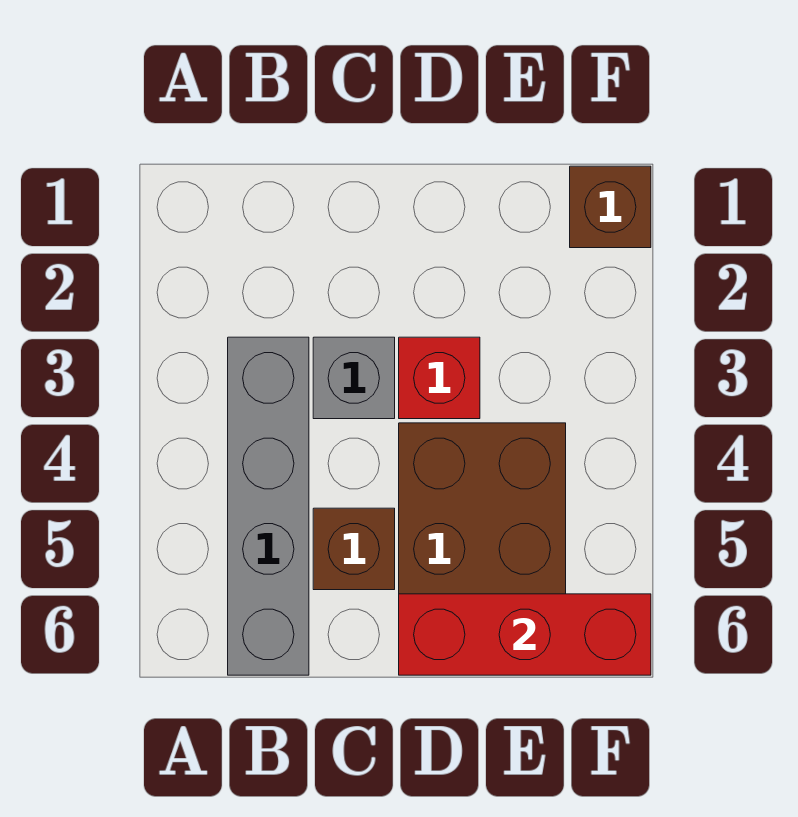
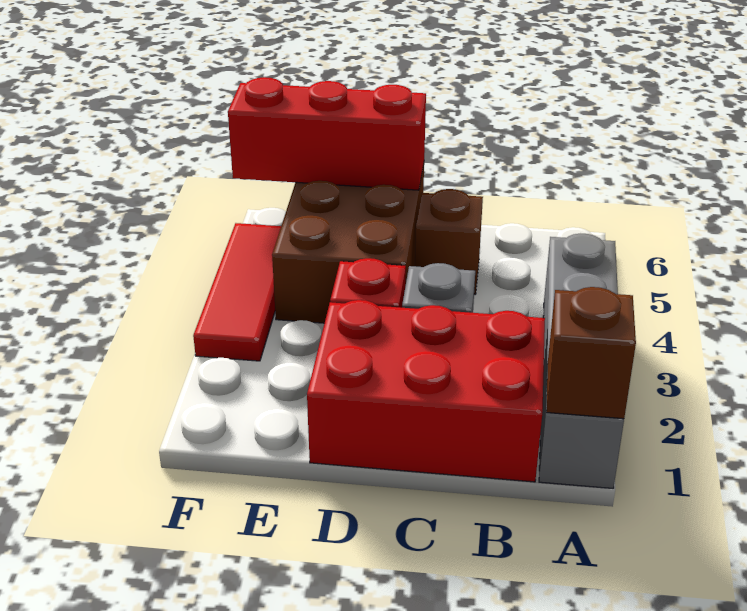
none -> red brick B1:D2 level 1
grey brick B3:B6 level 1 -> grey brick A1:A4 level 1
brown brick F1 level 1 -> brown brick A1 level 2
none -> red tile F3:F5 level 1

